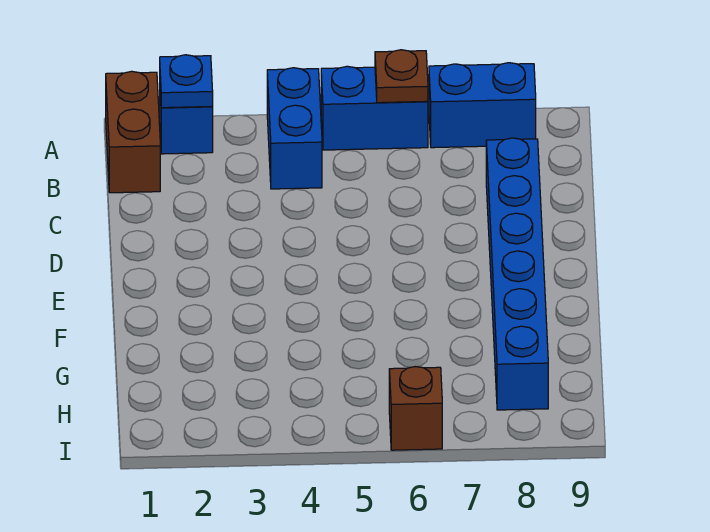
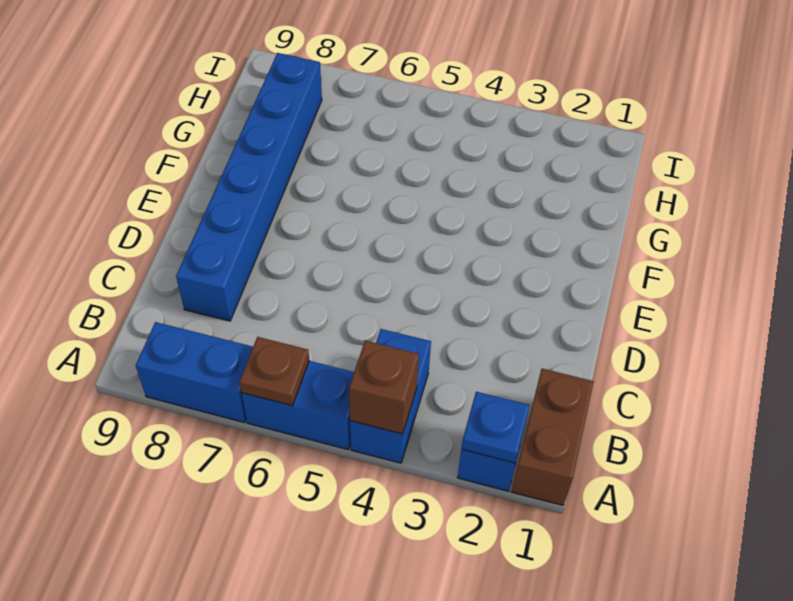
brown brick I6 level 1 -> brown brick A4 level 2

